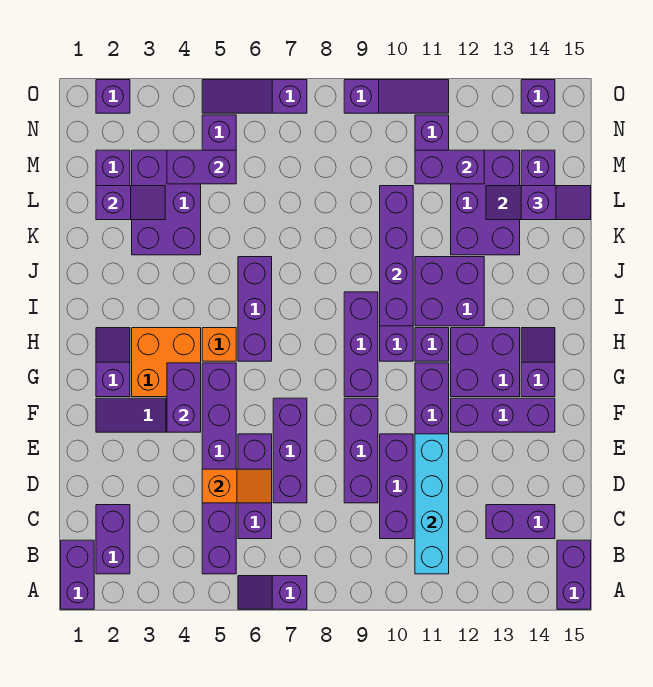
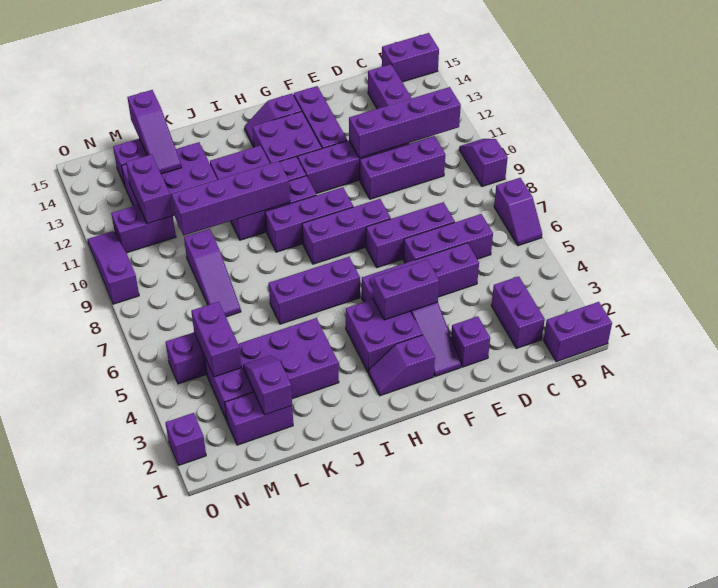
purple brick B2:C2 level 1 -> purple brick C2:C3 level 1
purple brick B5:G5 level 1 -> purple brick D5:G5 level 1
cyan brick B11:E11 level 2 -> purple brick B11:E11 level 2
orange slope D5:D6 level 2 top 5 -> none
purple brick D9:F9 level 1 -> purple brick F8:H8 level 1
orange brick G3:H4 level 1 -> purple brick G3:H4 level 1
orange brick H5 level 1 -> none
purple brick K3:M4 level 1 -> purple brick J3:M4 level 1
purple slope L14:L15 level 3 top 14 -> purple slope A9:A10 level 1 top 9
purple slope O5:O7 level 1 top 7 -> purple slope L7:L9 level 1 top 9
purple brick O14 level 1 -> purple brick E2 level 1

